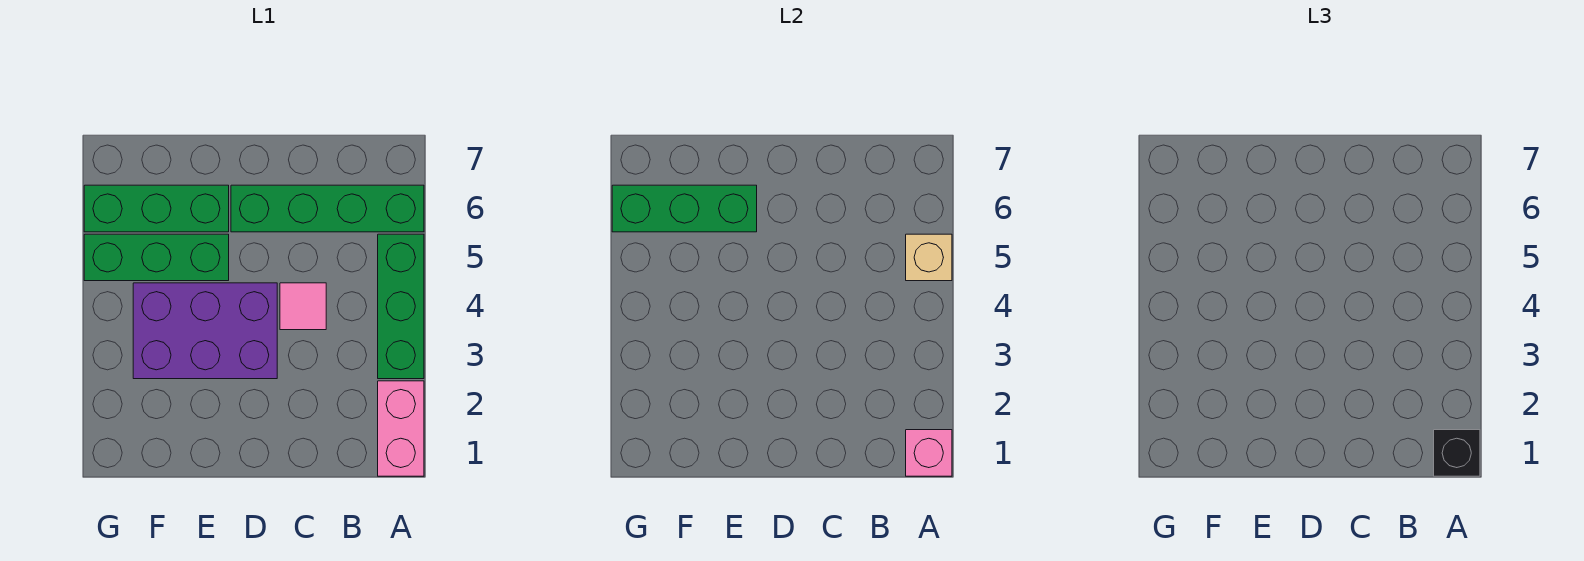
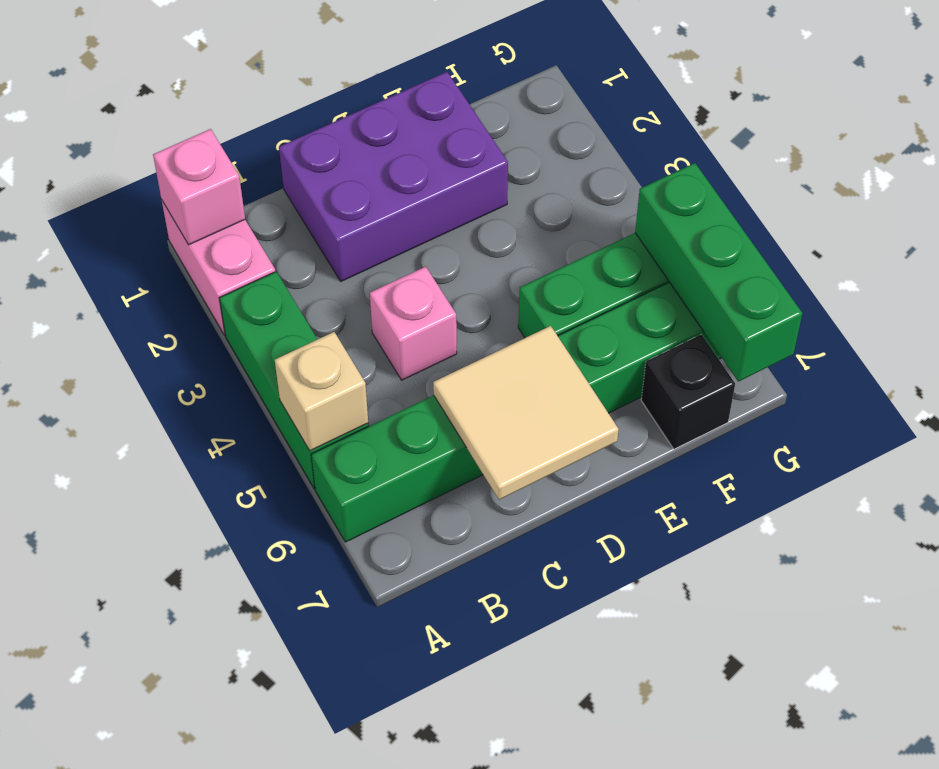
black brick A1 level 3 -> black brick F7 level 1
pink tile C4 level 1 -> pink brick C4 level 1
none -> tan tile C6:D7 level 2
purple brick D3:F4 level 1 -> purple brick C1:E2 level 1
green brick E6:G6 level 2 -> green brick G5:G7 level 2

